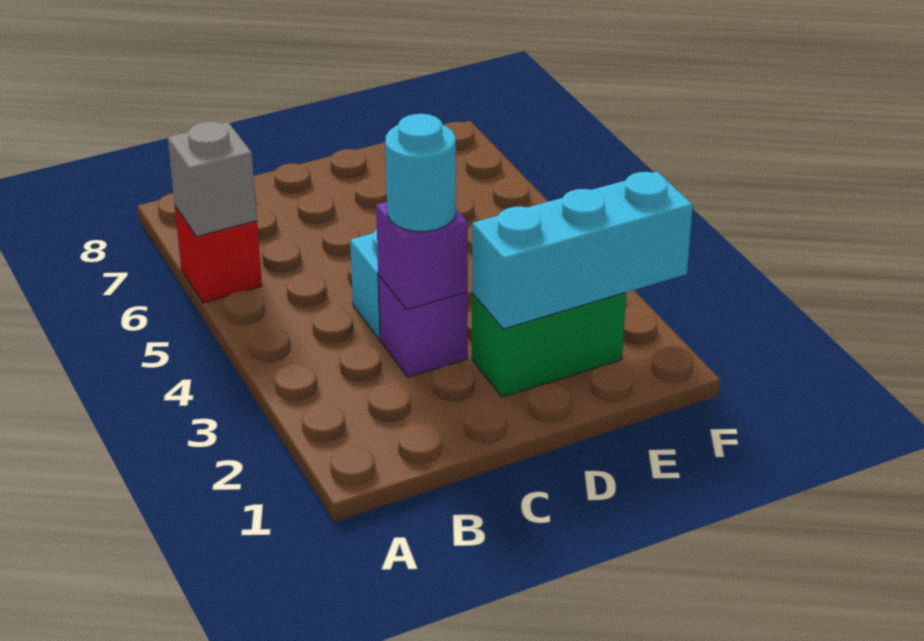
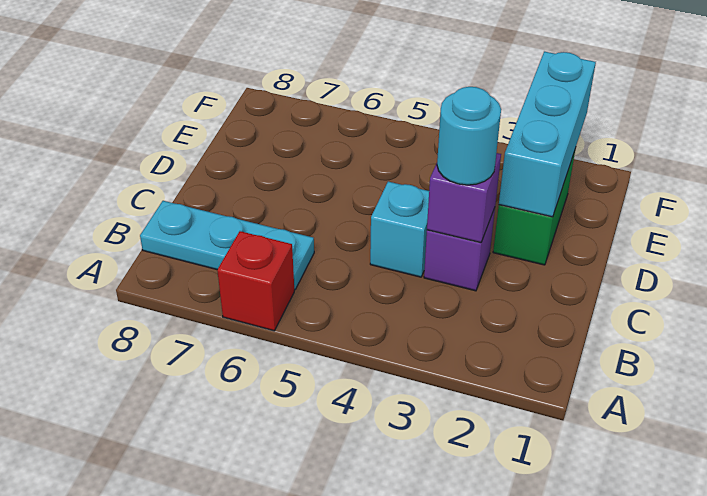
grey brick A6 level 2 -> none
none -> cyan plate B6:B8 level 1

